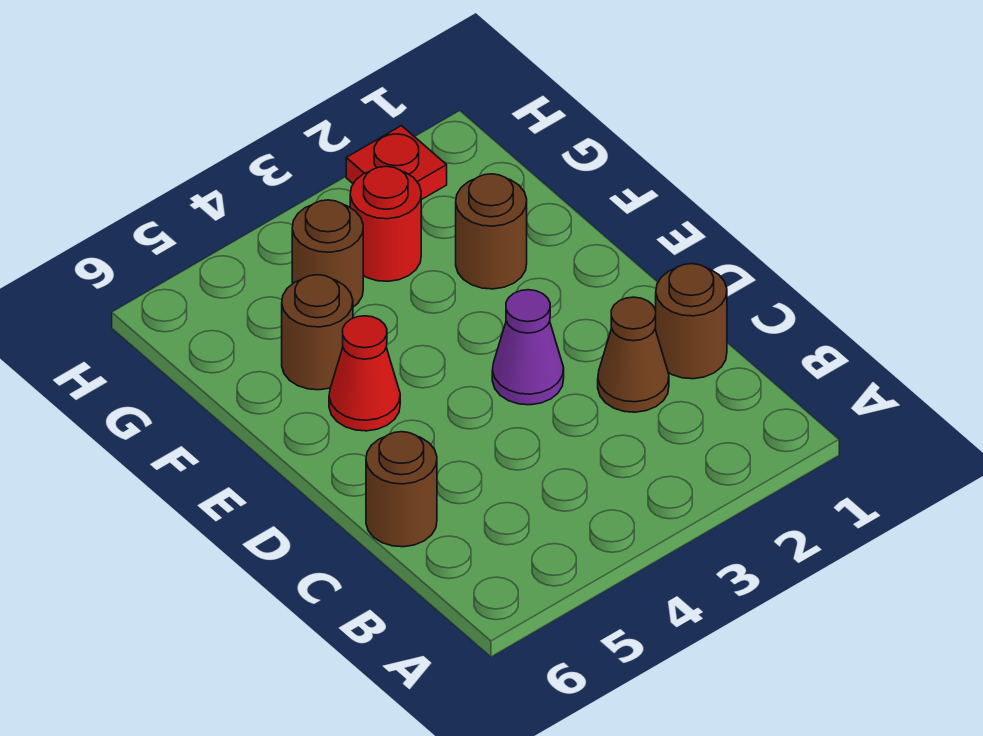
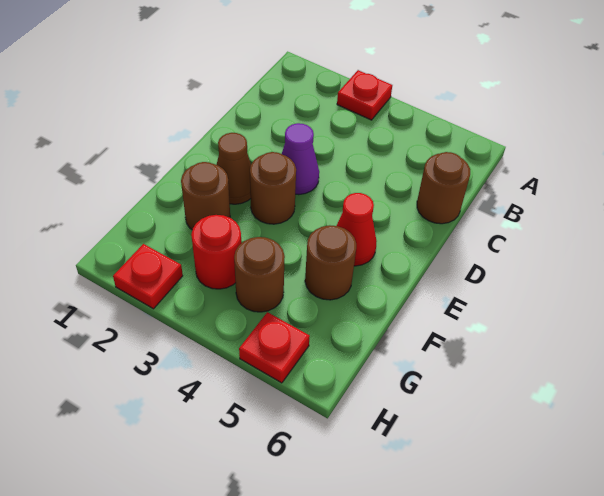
none -> red plate A3 level 1
brown round brick C1 level 1 -> brown round brick E3 level 1
brown cone C2 level 1 -> brown cone E2 level 1
none -> red plate H5 level 1

